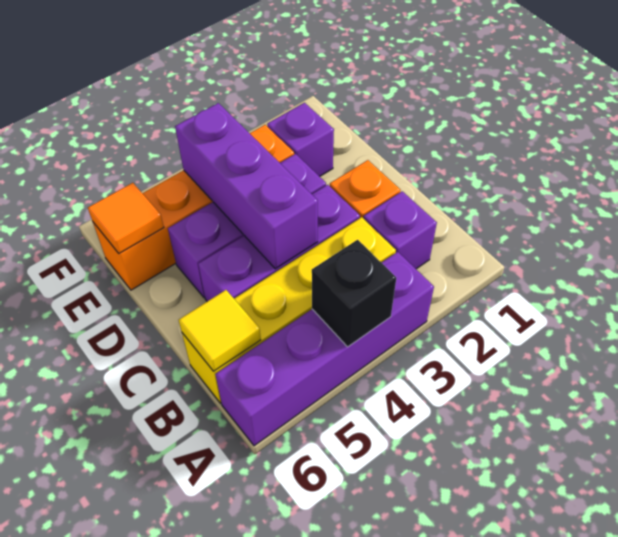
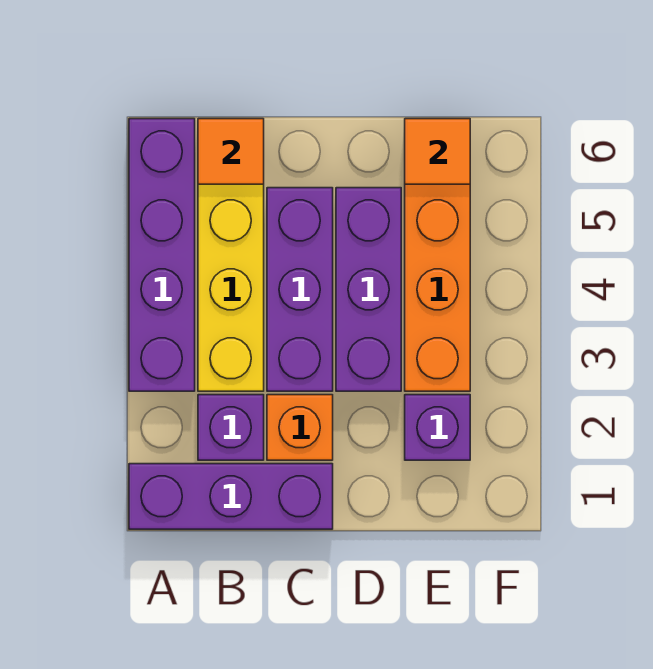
black brick A4 level 2 -> none
yellow tile B6 level 2 -> orange tile B6 level 2
purple brick C4:E4 level 2 -> purple brick A1:C1 level 1

